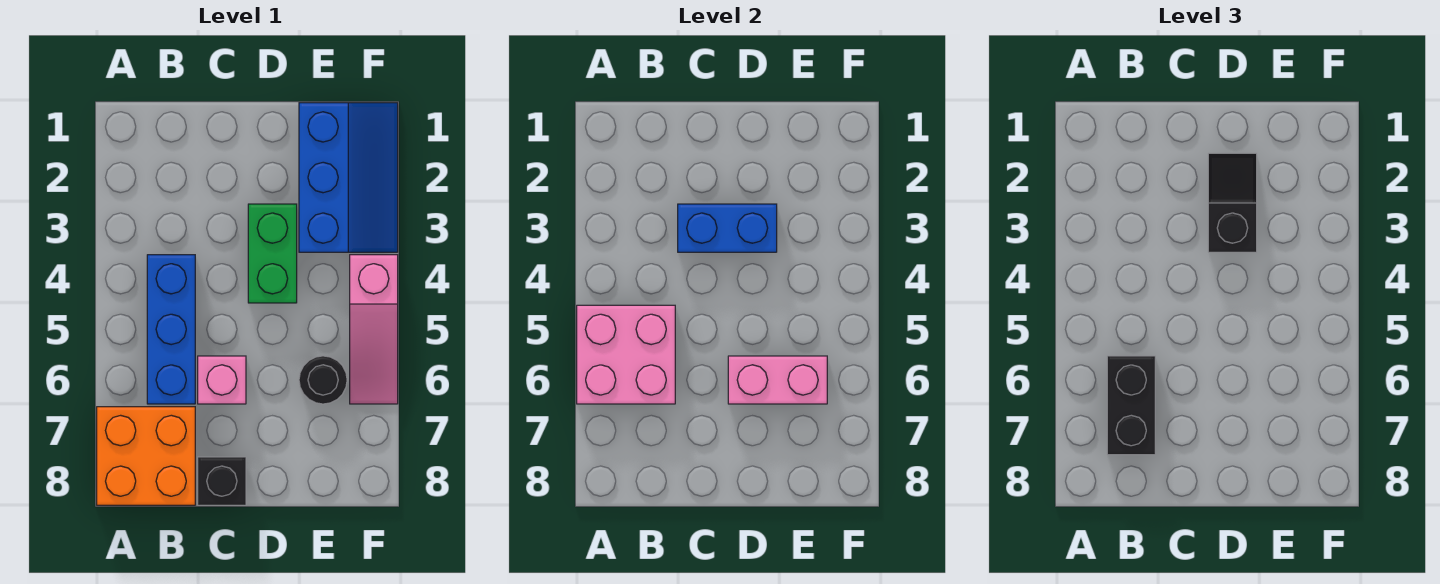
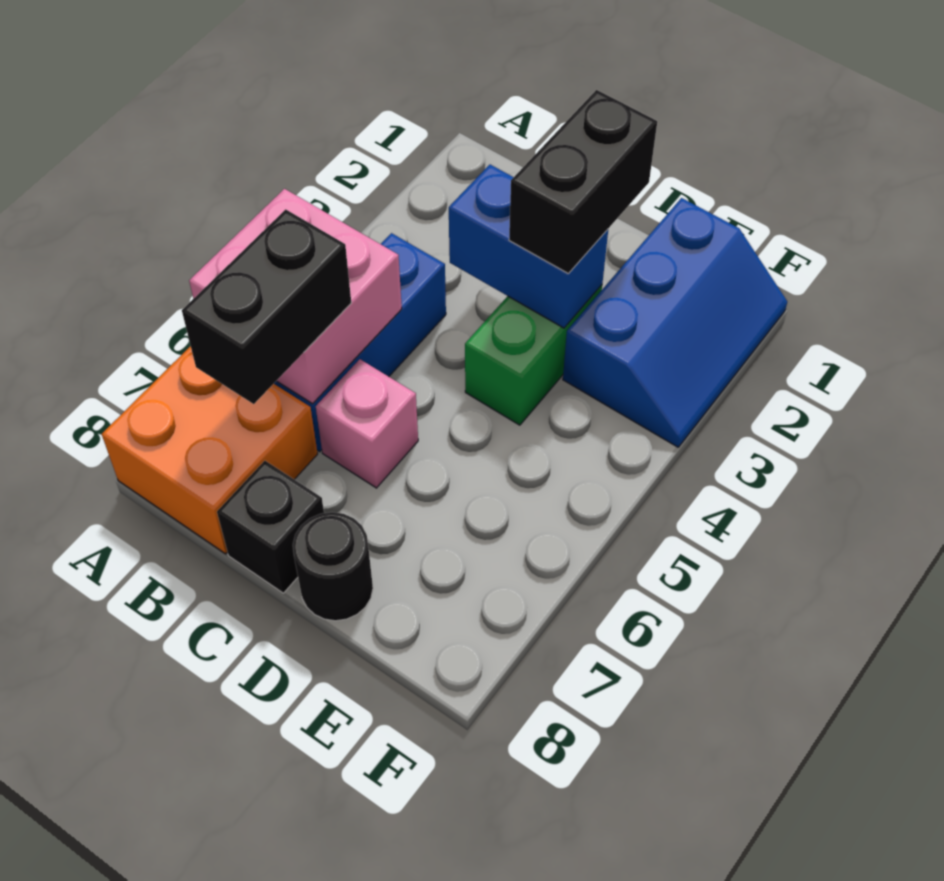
black slope D2:D3 level 3 top 3 -> black brick D2:D3 level 3
pink brick D6:E6 level 2 -> none
black round brick E6 level 1 -> black round brick D8 level 1
pink slope F4:F6 level 1 top 4 -> none

